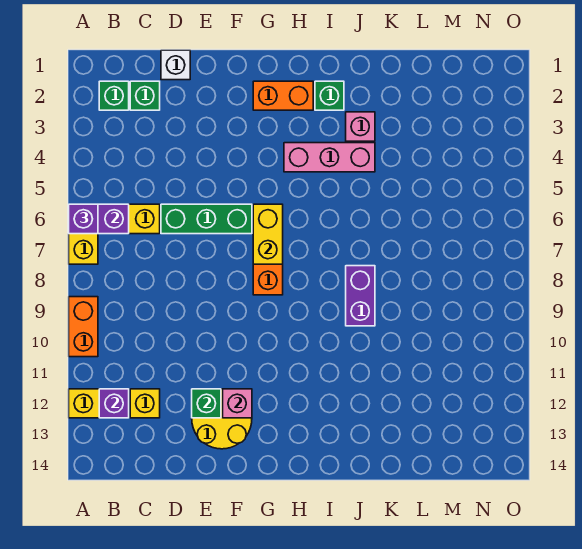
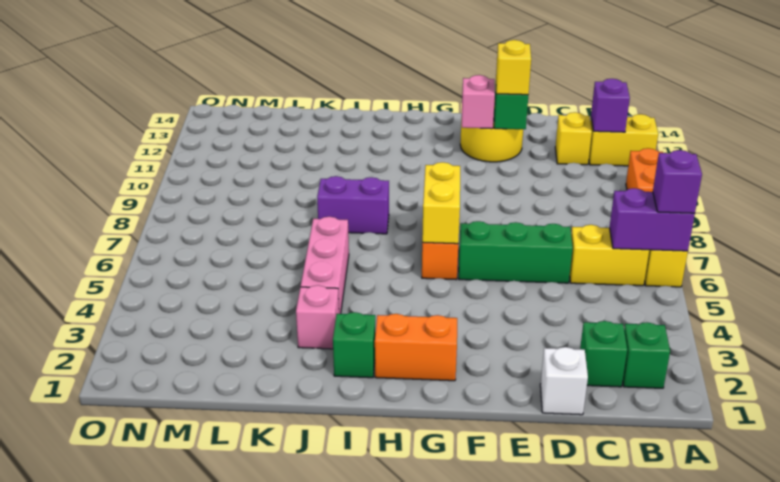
none -> yellow brick E12 level 3
pink brick H4:J4 level 1 -> pink brick J4:J6 level 1
purple brick J8:J9 level 1 -> purple brick I8:J8 level 1

